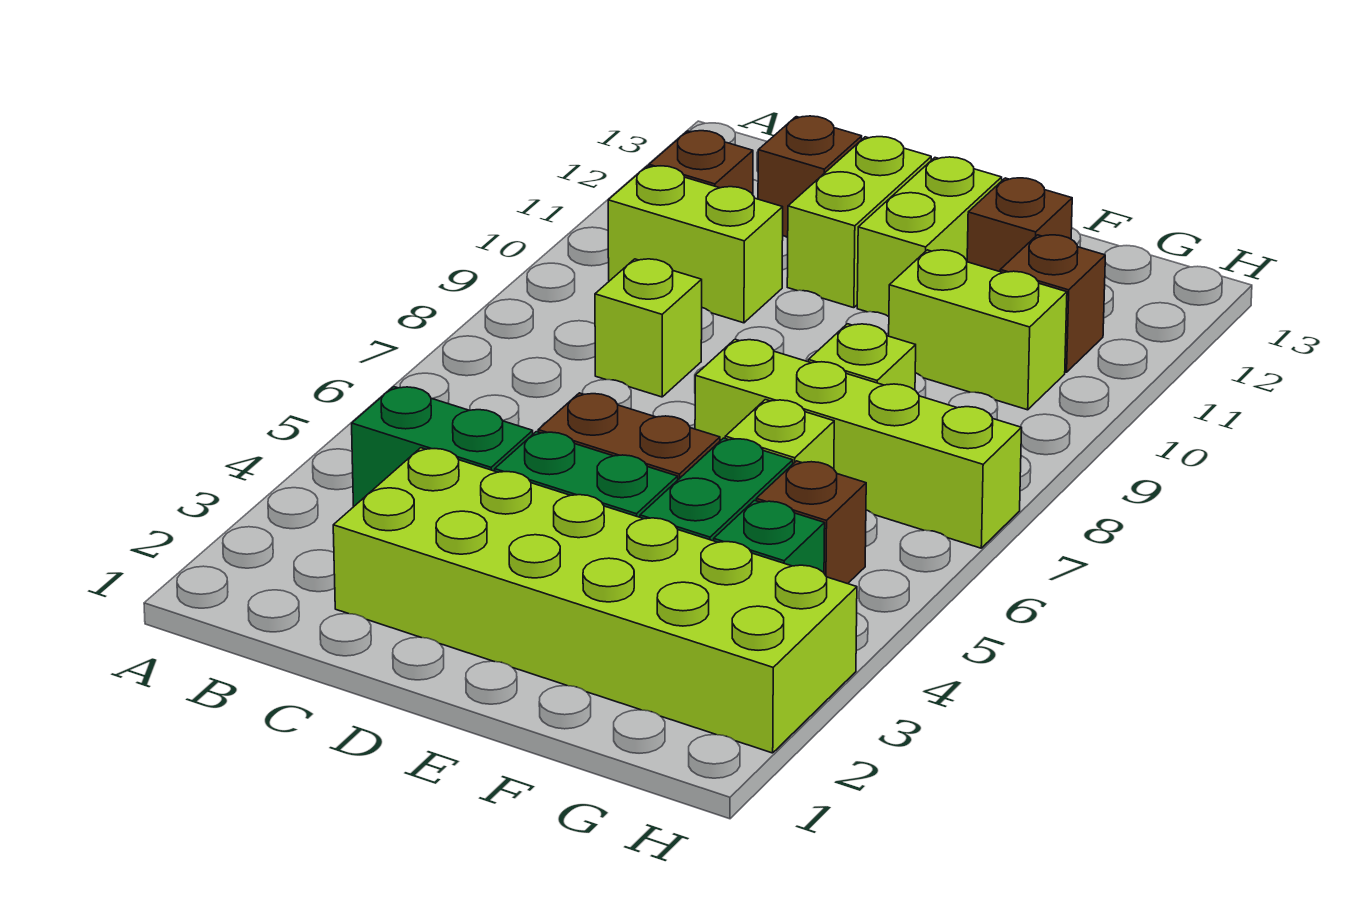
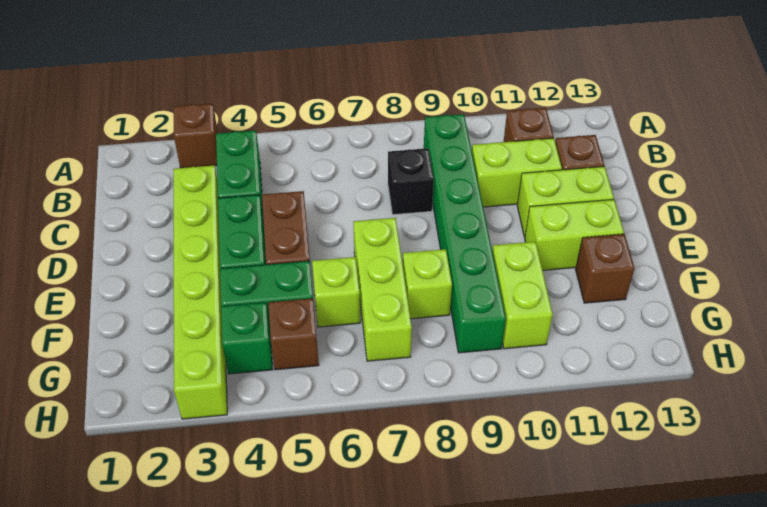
none -> green brick B9:G9 level 1
lime brick B10:C10 level 1 -> lime brick C10:C11 level 1
lime brick C2:H3 level 1 -> lime brick C3:H3 level 1
lime brick C8 level 1 -> black brick C8 level 1
lime brick E7:H7 level 1 -> lime brick E7:G7 level 1
brown brick G11 level 1 -> brown brick A3 level 1

